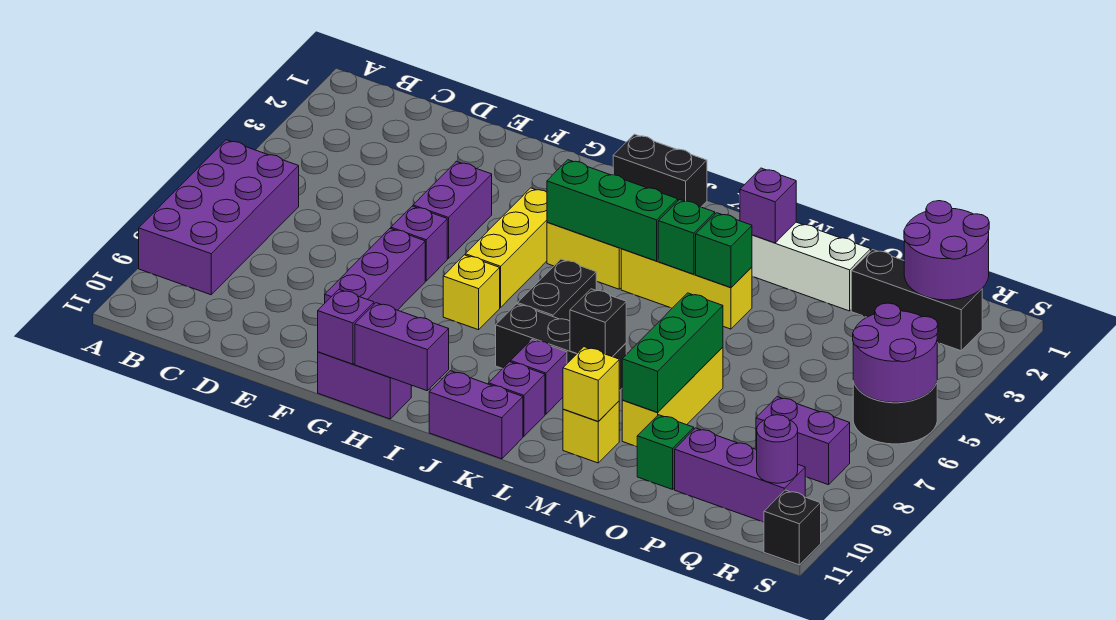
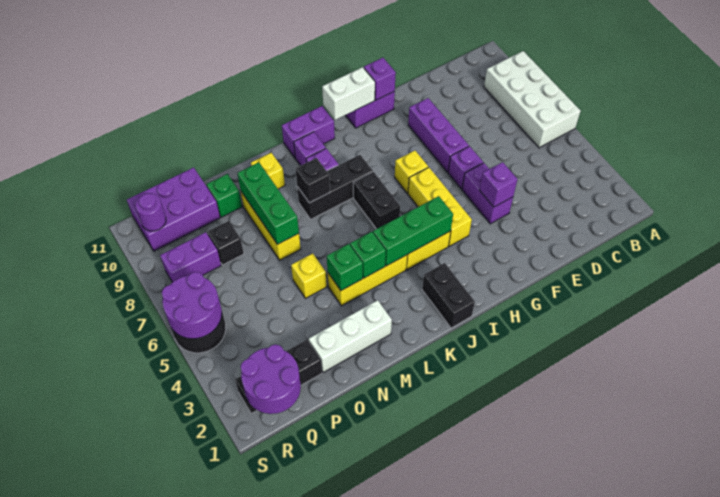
purple brick A6:B9 level 1 -> white brick A6:B9 level 1
purple brick H11:I11 level 2 -> white brick H11:I11 level 2
black brick I1:J1 level 1 -> black brick J1:J2 level 1
purple brick M2 level 2 -> purple brick F4 level 2
yellow brick M10 level 2 -> yellow brick N5 level 1
purple brick P10:R10 level 1 -> purple brick P10:R11 level 1
black brick S11 level 1 -> black brick P8 level 1

